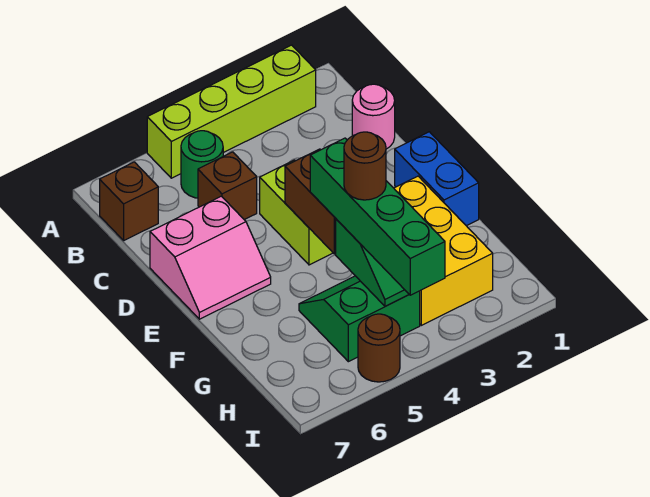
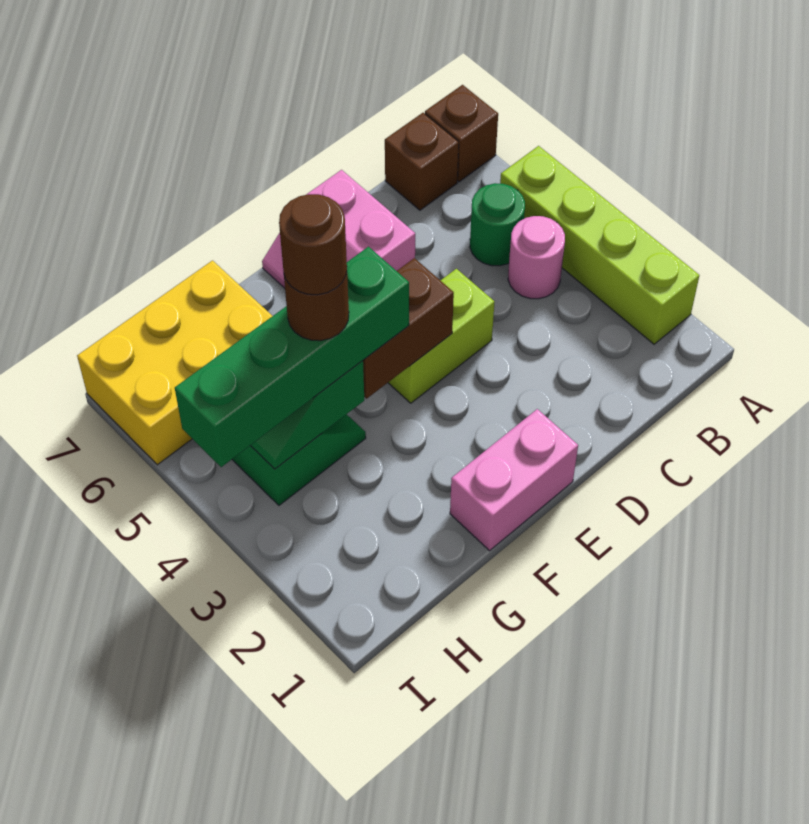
pink round brick C1 level 1 -> pink round brick B4 level 1
brown brick C5 level 1 -> brown brick A7 level 1
blue brick E1:F1 level 1 -> pink brick E1:F1 level 1
yellow brick F2:H3 level 1 -> yellow brick G6:I7 level 1
brown round brick I5 level 1 -> brown round brick G4 level 5

